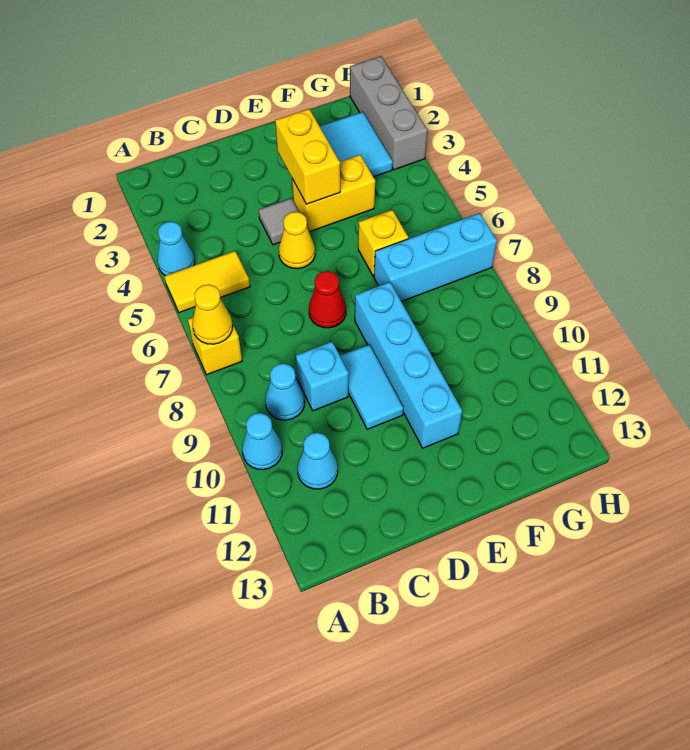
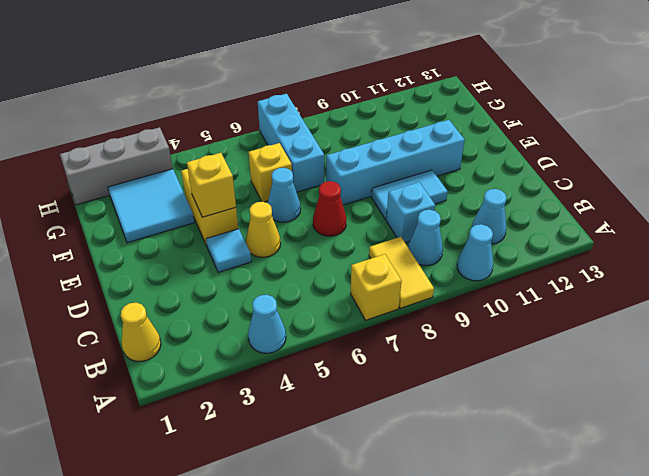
yellow tile A5:B5 level 1 -> yellow tile A8:B8 level 1
yellow cone A7 level 2 -> yellow cone B1 level 1
grey tile D4 level 1 -> cyan tile D4 level 1
yellow brick E3:E4 level 2 -> yellow brick E4 level 2
none -> cyan cone E6 level 1

